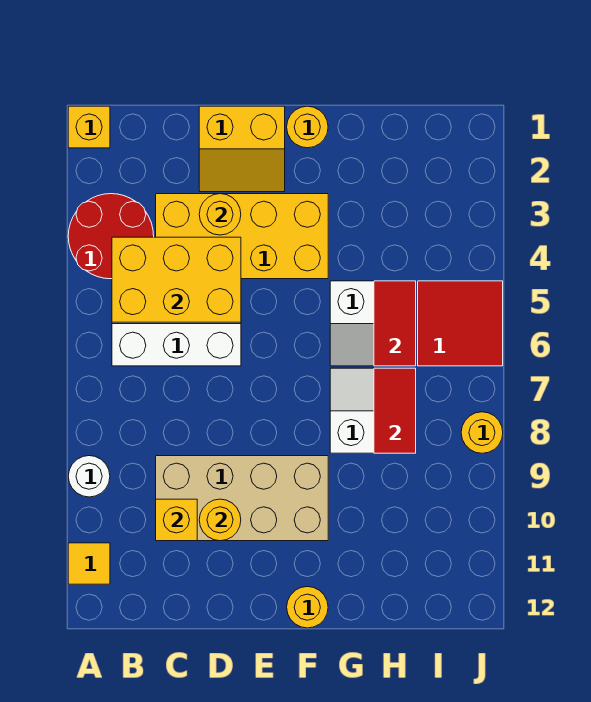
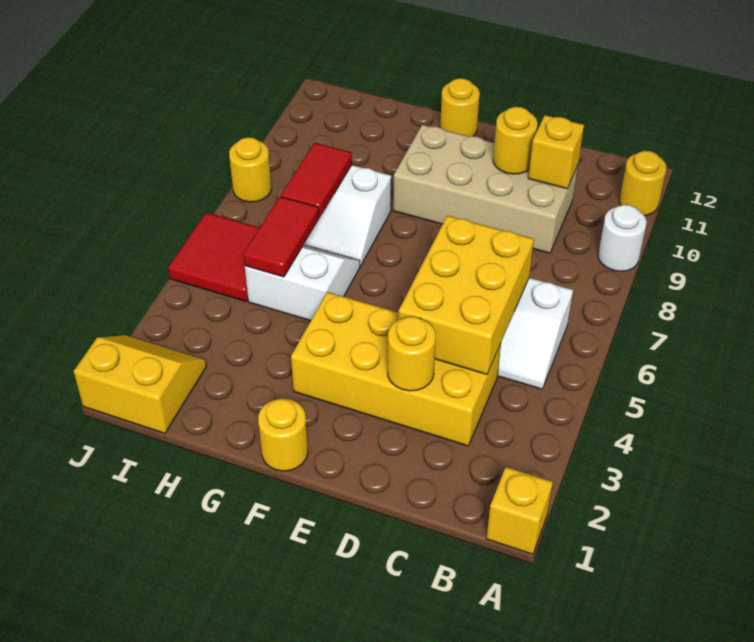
red round brick A3:B4 level 1 -> none
yellow tile A11 level 1 -> yellow round brick A11 level 1
yellow brick B4:D5 level 2 -> yellow brick C4:D6 level 2
yellow slope D1:E2 level 1 top 1 -> yellow slope I1:J2 level 1 top 1

